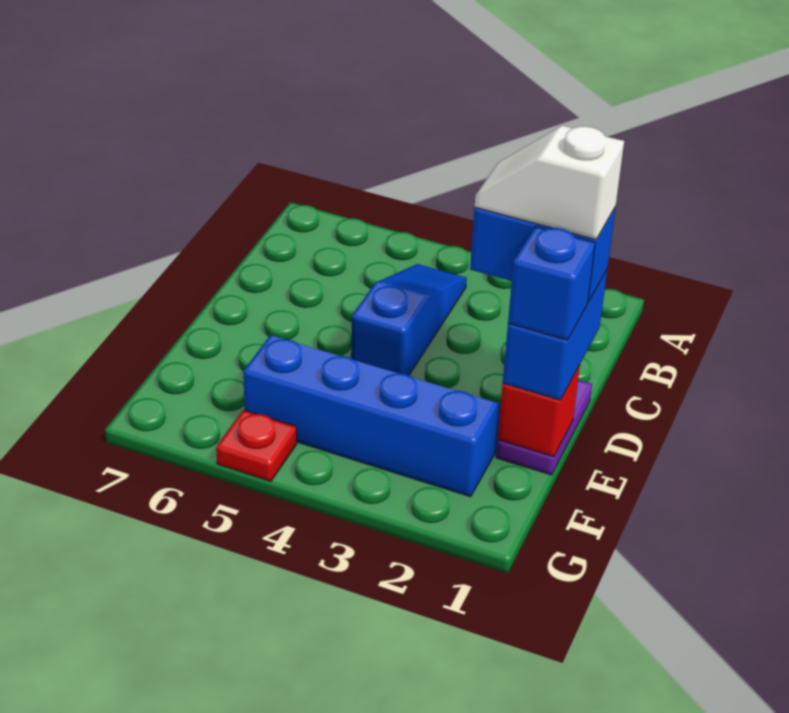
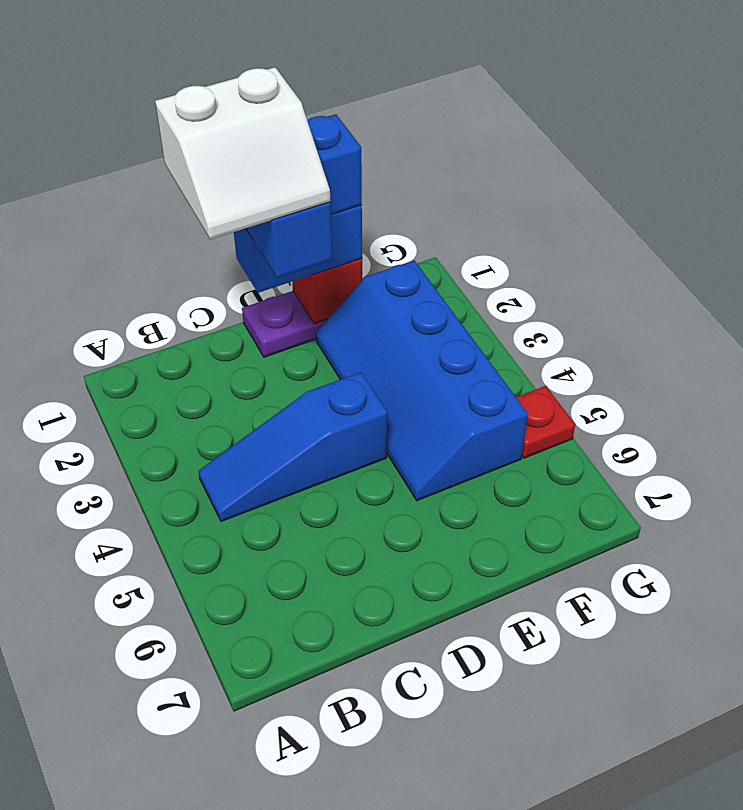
white slope D1:D2 level 5 top 1 -> white slope C1:D2 level 5 top 1

